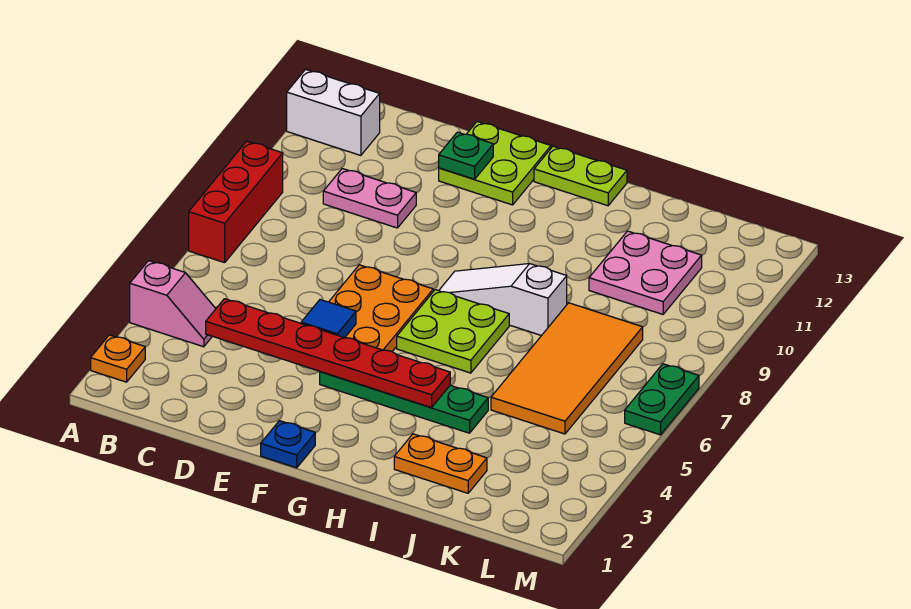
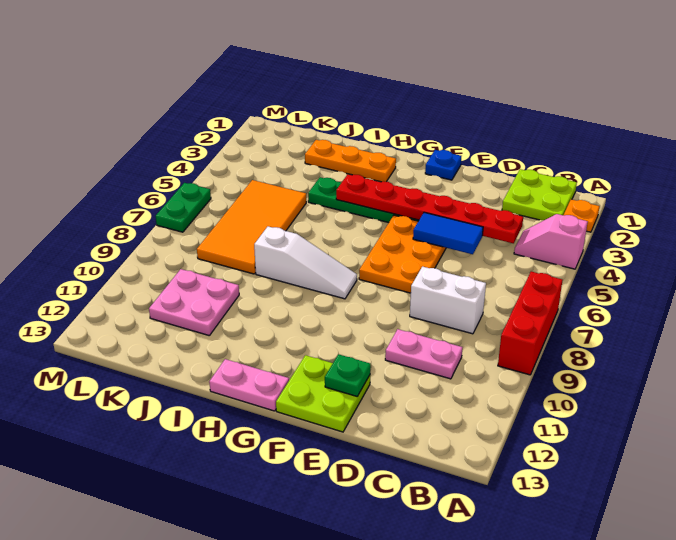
white brick A12:B12 level 1 -> white brick C8:D8 level 1
blue tile E5 level 2 -> blue tile D5:E5 level 2
lime plate G6:H7 level 1 -> lime plate B1:C2 level 1
lime plate G13:H13 level 1 -> pink plate G13:H13 level 1
orange plate I2:J2 level 1 -> orange plate H2:J2 level 1

